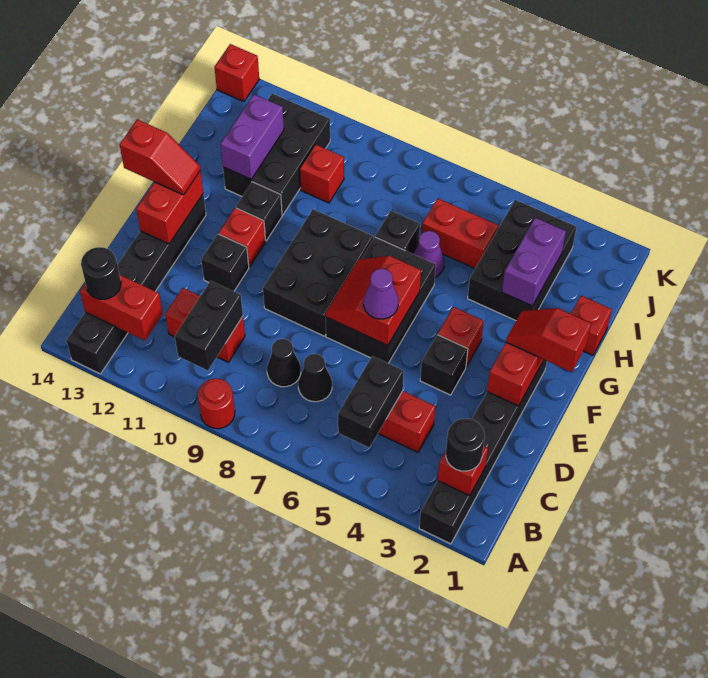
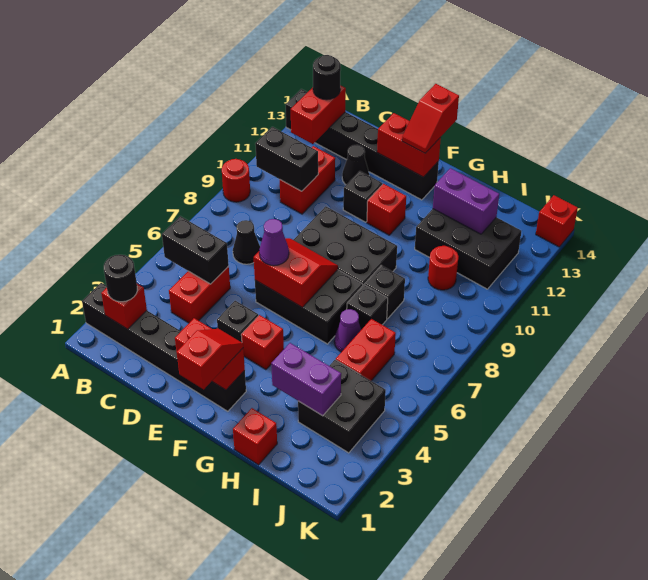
black cone C8 level 1 -> black cone D12 level 1
black brick G11 level 1 -> black brick H8 level 1
black brick H3:J4 level 1 -> black brick I3:J4 level 1
red brick I10 level 1 -> red round brick I10 level 1

